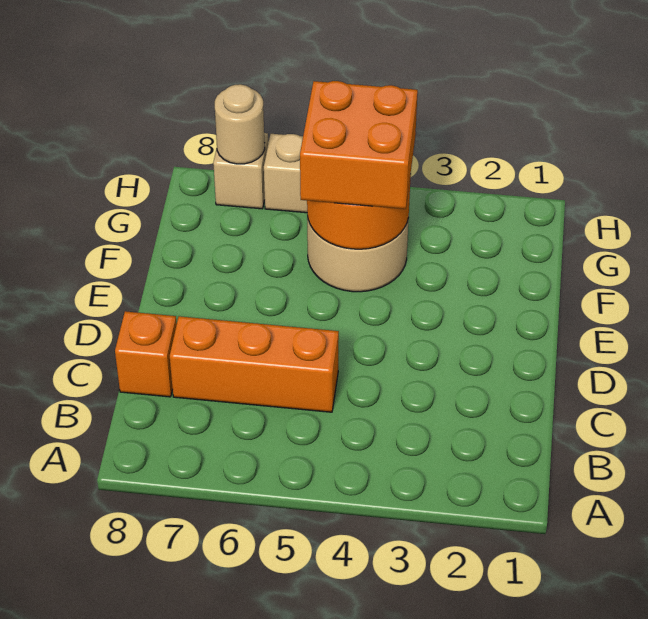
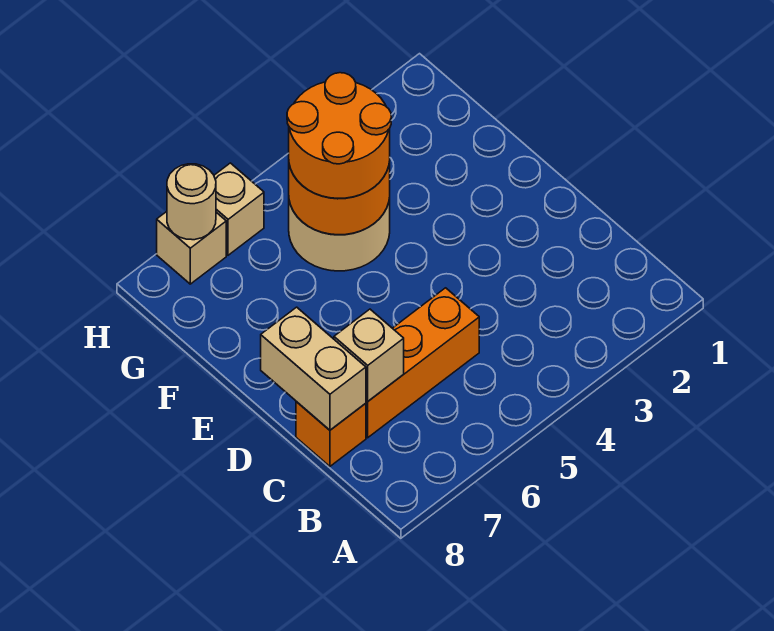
none -> tan brick C7 level 2
none -> tan brick C8:D8 level 2
orange brick F4:G5 level 3 -> orange round brick F4:G5 level 3

